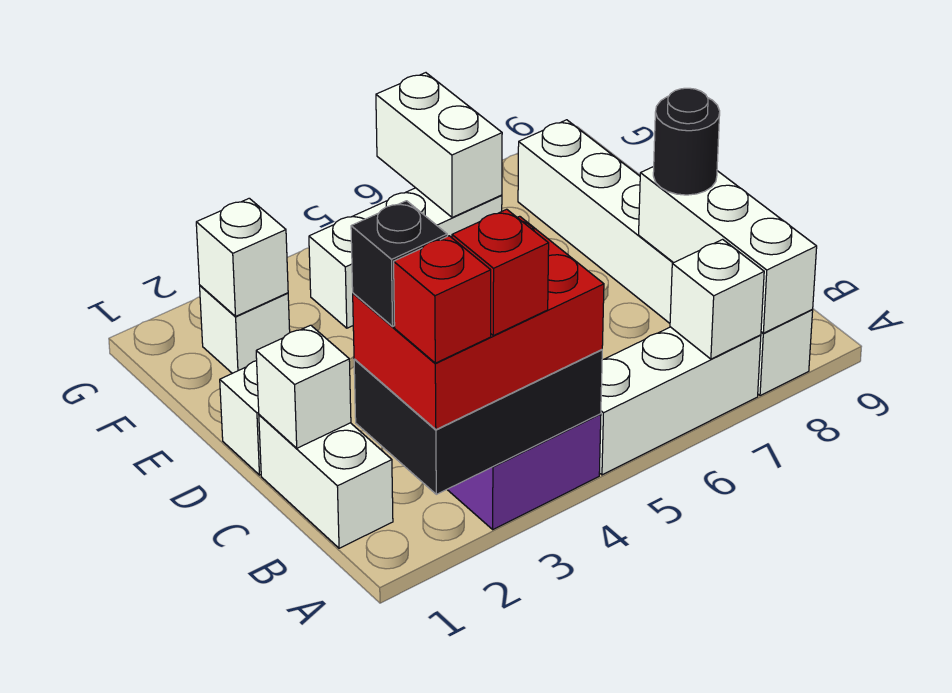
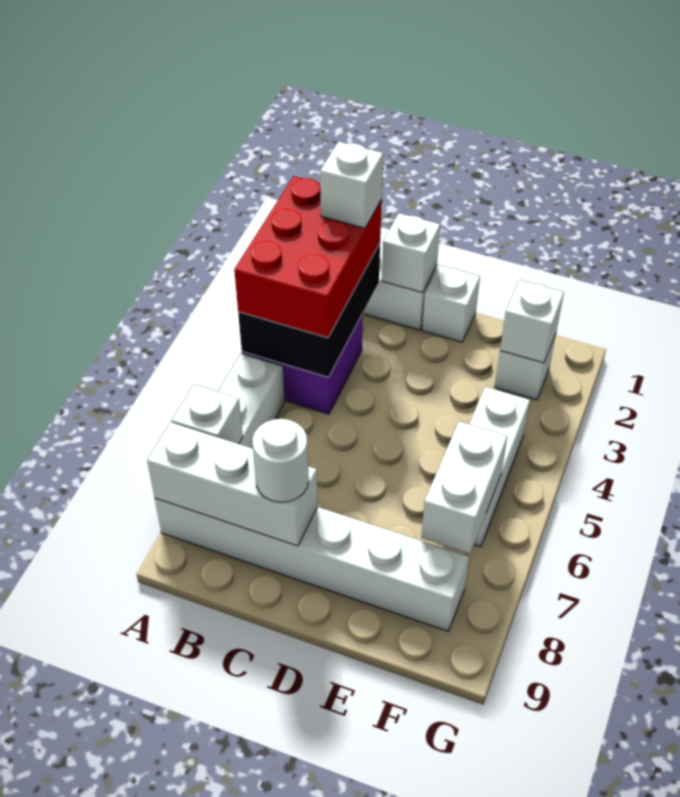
red brick A2 level 4 -> none
red brick A3 level 4 -> none
black brick B2 level 4 -> white brick B2 level 4
black round brick C8 level 3 -> white round brick C8 level 3
white brick F6:G6 level 2 -> white brick F6:F7 level 2

